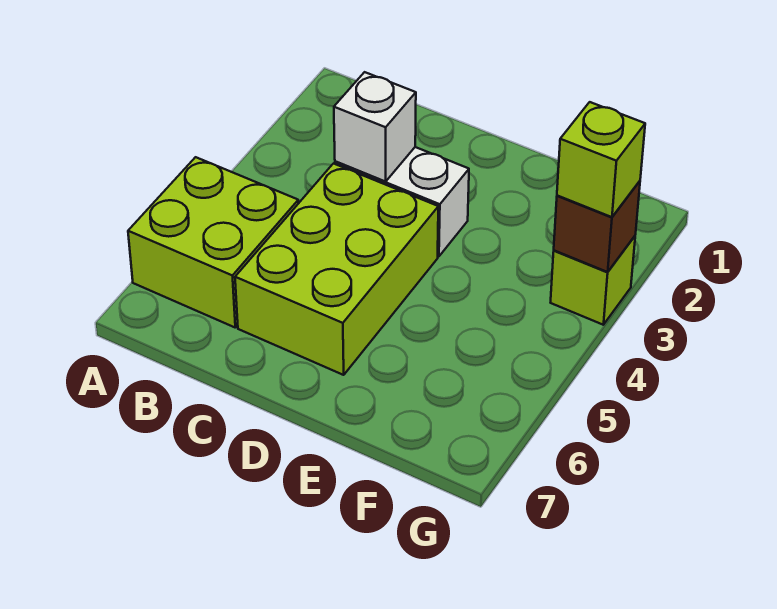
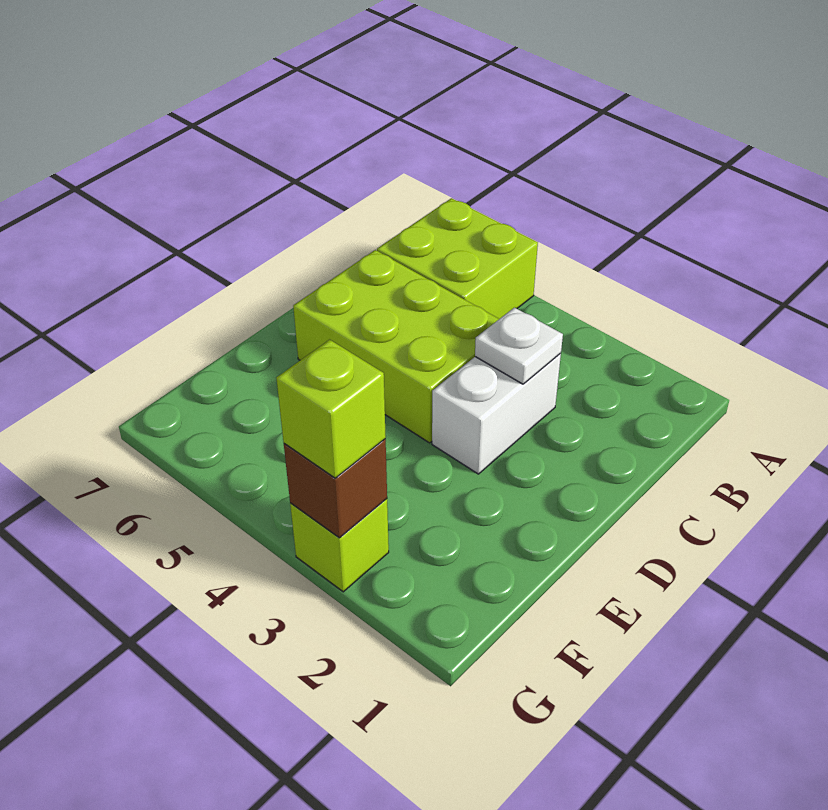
white brick C3 level 2 -> white plate C3 level 2

